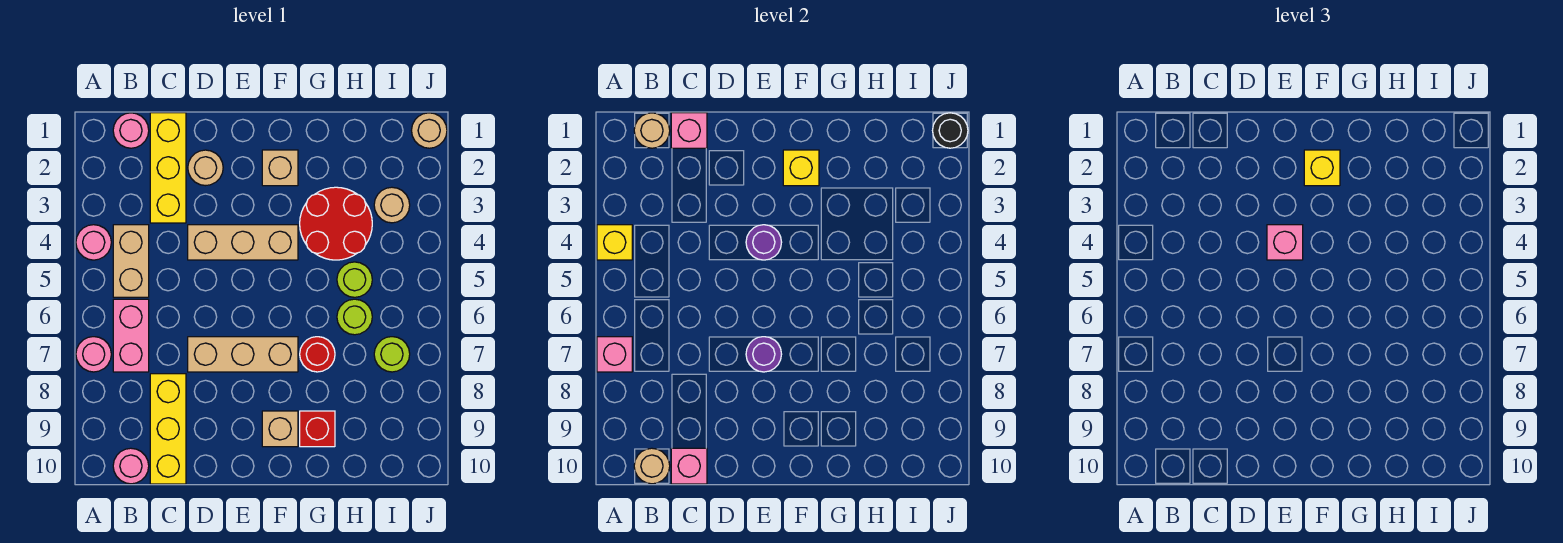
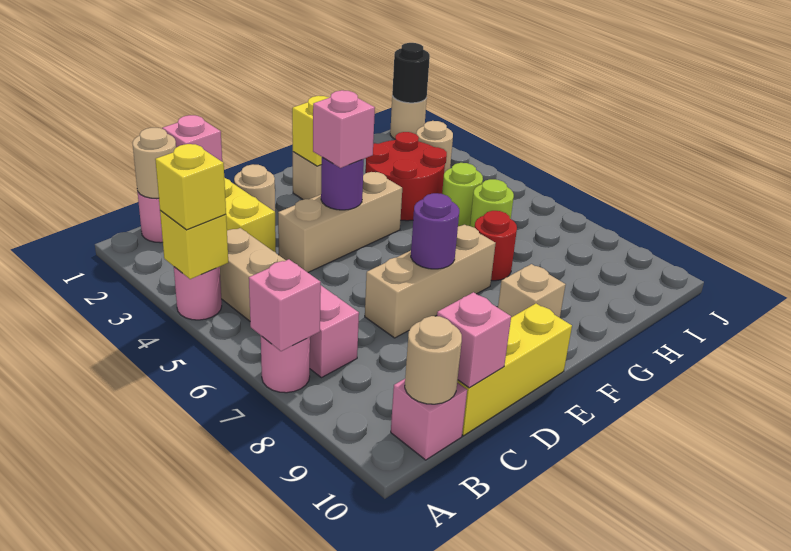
pink round brick B10 level 1 -> pink brick B10 level 1
yellow brick C8:C10 level 1 -> yellow brick C10:E10 level 1
yellow brick F2 level 3 -> yellow brick A4 level 3
red brick G9 level 1 -> none
lime round brick I7 level 1 -> none

